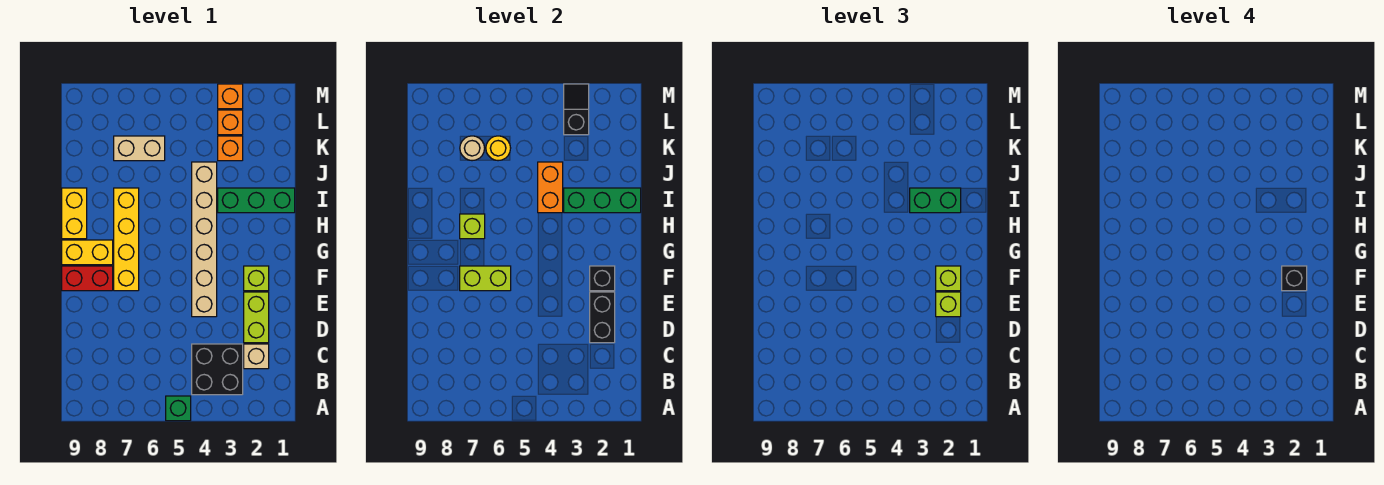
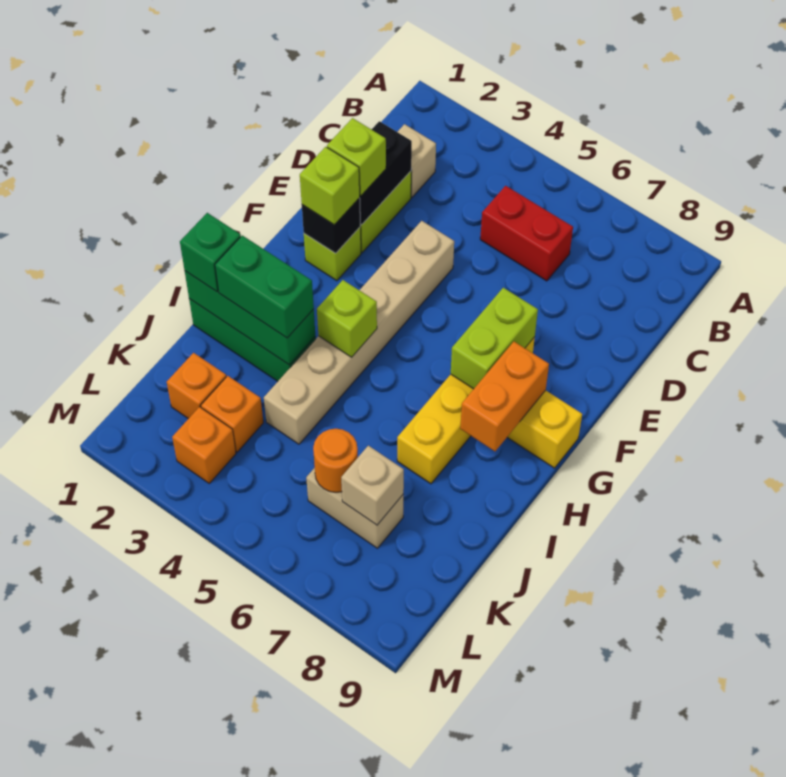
green brick A5 level 1 -> green brick I1 level 3
black brick B3:C4 level 1 -> none
black brick F2 level 4 -> none
lime brick F6:F7 level 2 -> lime brick F7:G7 level 2
red brick F8:F9 level 1 -> red brick C5:C6 level 1
lime brick H7 level 2 -> lime brick H4 level 2
yellow brick H9:I9 level 1 -> none
orange brick I4:J4 level 2 -> orange brick G8:H8 level 2
yellow round brick K6 level 2 -> orange round brick K6 level 2
tan round brick K7 level 2 -> tan brick K7 level 2
black slope L3:M3 level 2 top L -> none
orange brick M3 level 1 -> orange brick K2 level 1

